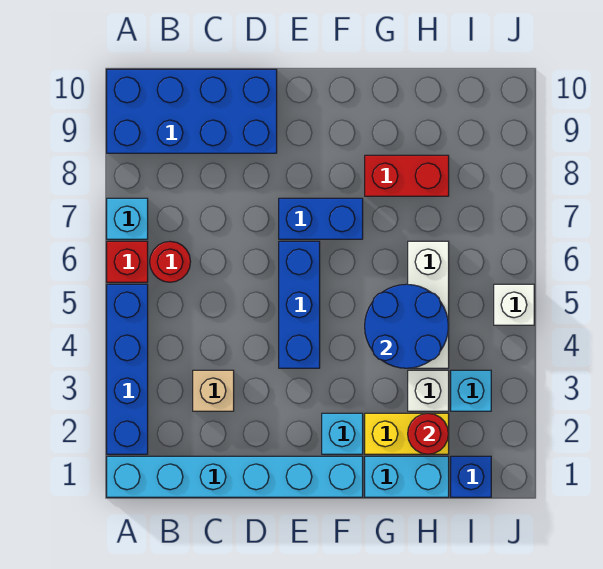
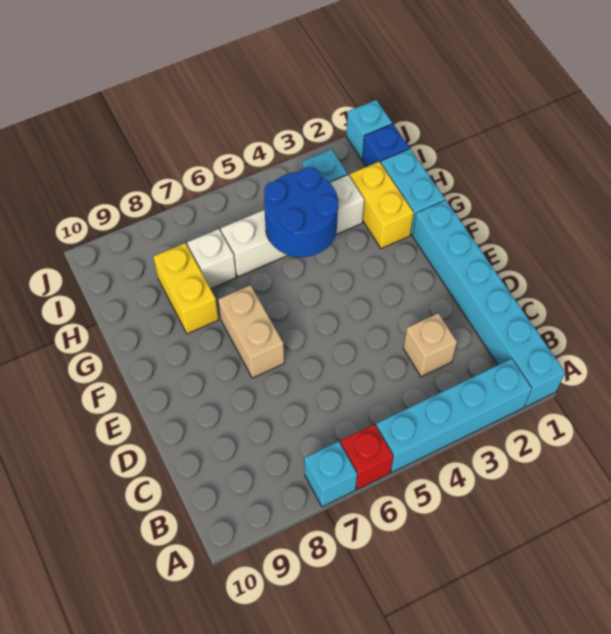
blue brick A2:A5 level 1 -> cyan brick A2:A5 level 1
blue brick A9:D10 level 1 -> none
red round brick B6 level 1 -> none
blue brick E4:E6 level 1 -> none
blue brick E7:F7 level 1 -> tan brick E7:F7 level 1
cyan brick F2 level 1 -> cyan brick J1 level 1
red brick G8:H8 level 1 -> yellow brick G8:H8 level 1
red round brick H2 level 2 -> none
white brick J5 level 1 -> white brick H7 level 1

